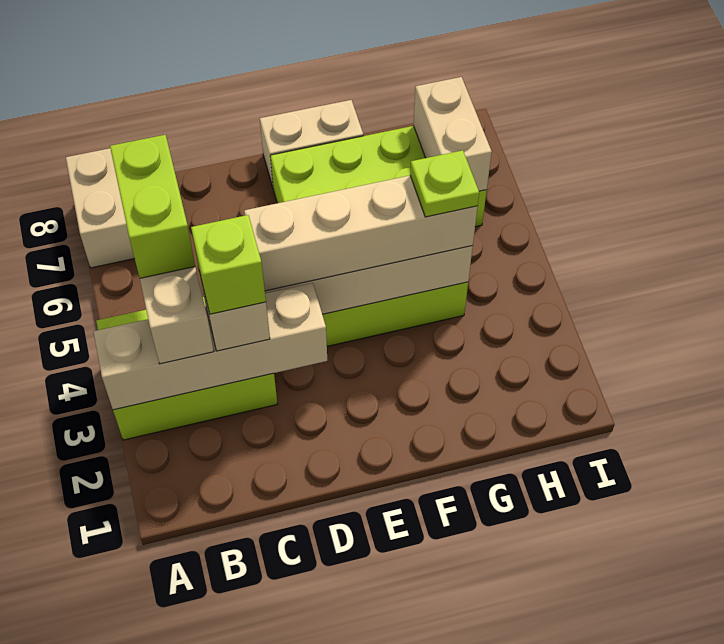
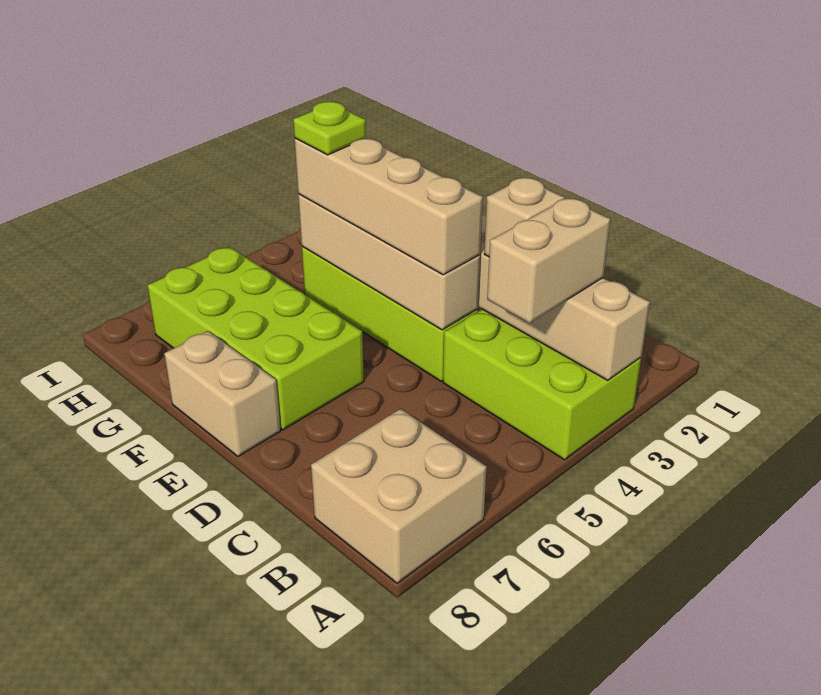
lime brick B4:B5 level 4 -> none
lime brick C3 level 4 -> none
tan brick H6:H7 level 2 -> none

